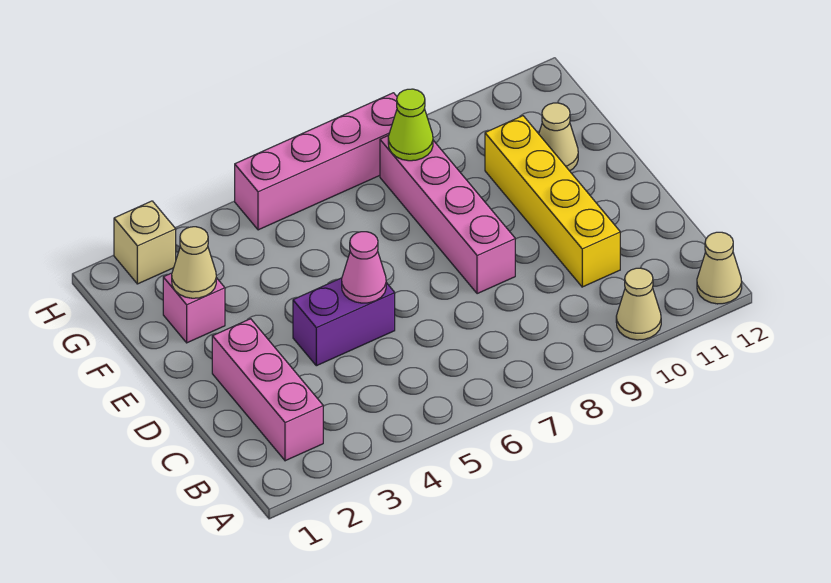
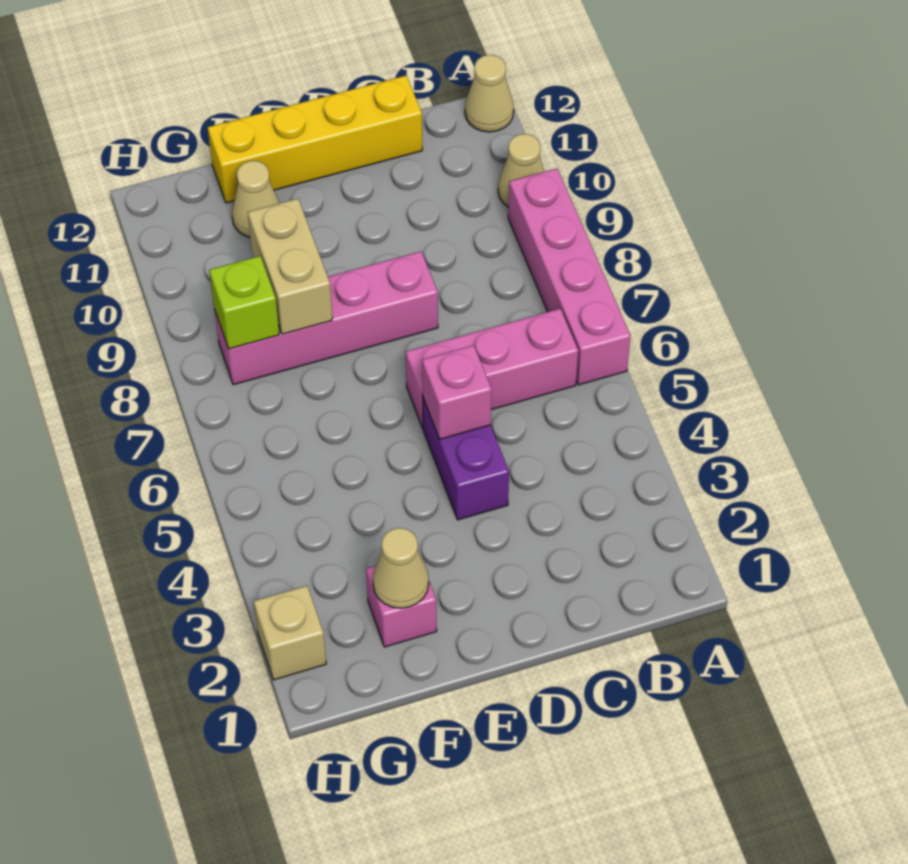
pink brick B2:D2 level 1 -> pink brick B6:D6 level 1
yellow brick C10:F10 level 1 -> yellow brick C12:F12 level 1
pink cone D5 level 2 -> pink brick D5 level 2
none -> tan brick F8:F9 level 2
lime cone G8 level 2 -> lime brick G8 level 2
pink brick H5:H8 level 1 -> pink brick A6:A9 level 1

